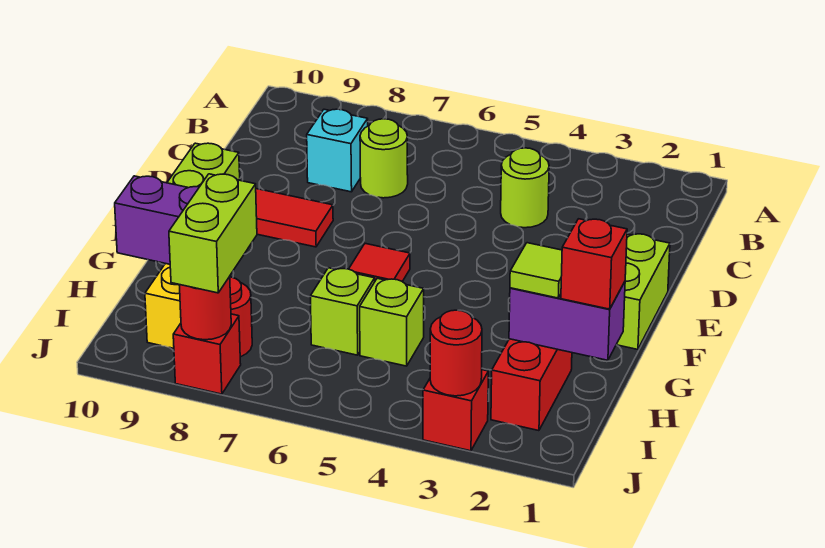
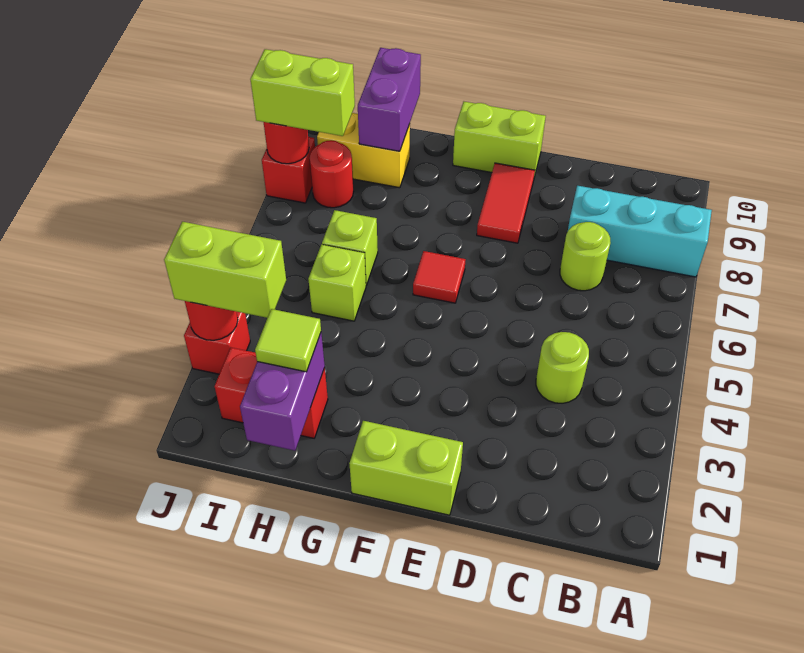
cyan brick C8 level 1 -> cyan brick A8:C8 level 1
red brick H1 level 3 -> none
none -> lime brick I3:J3 level 3

